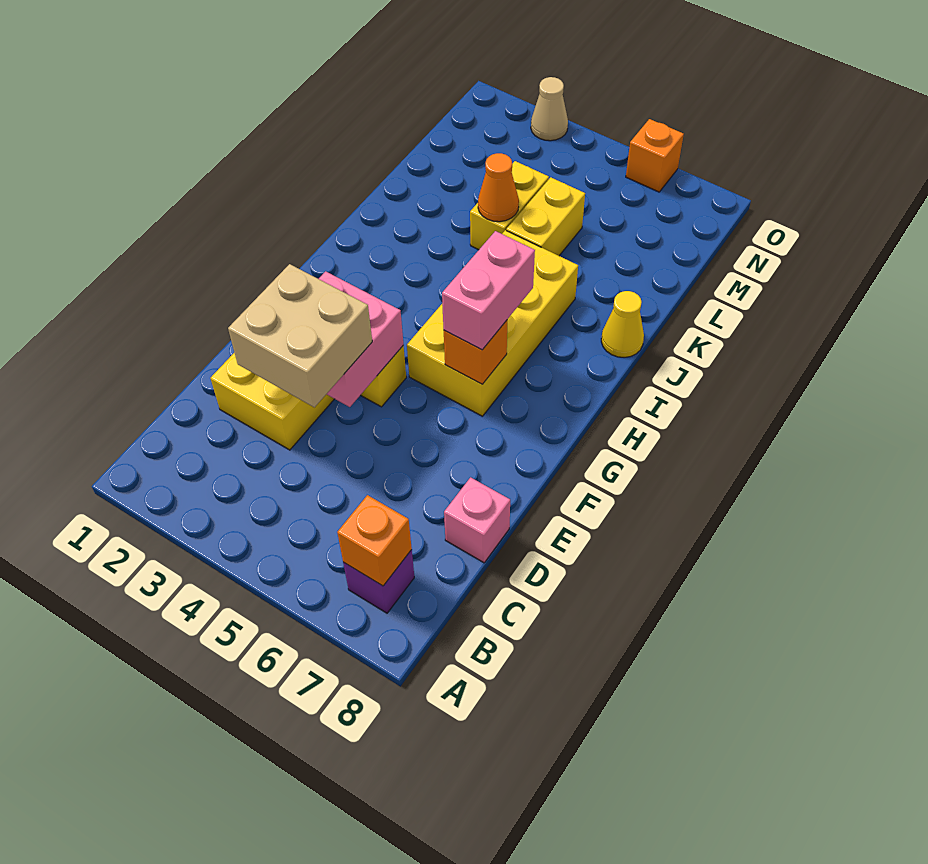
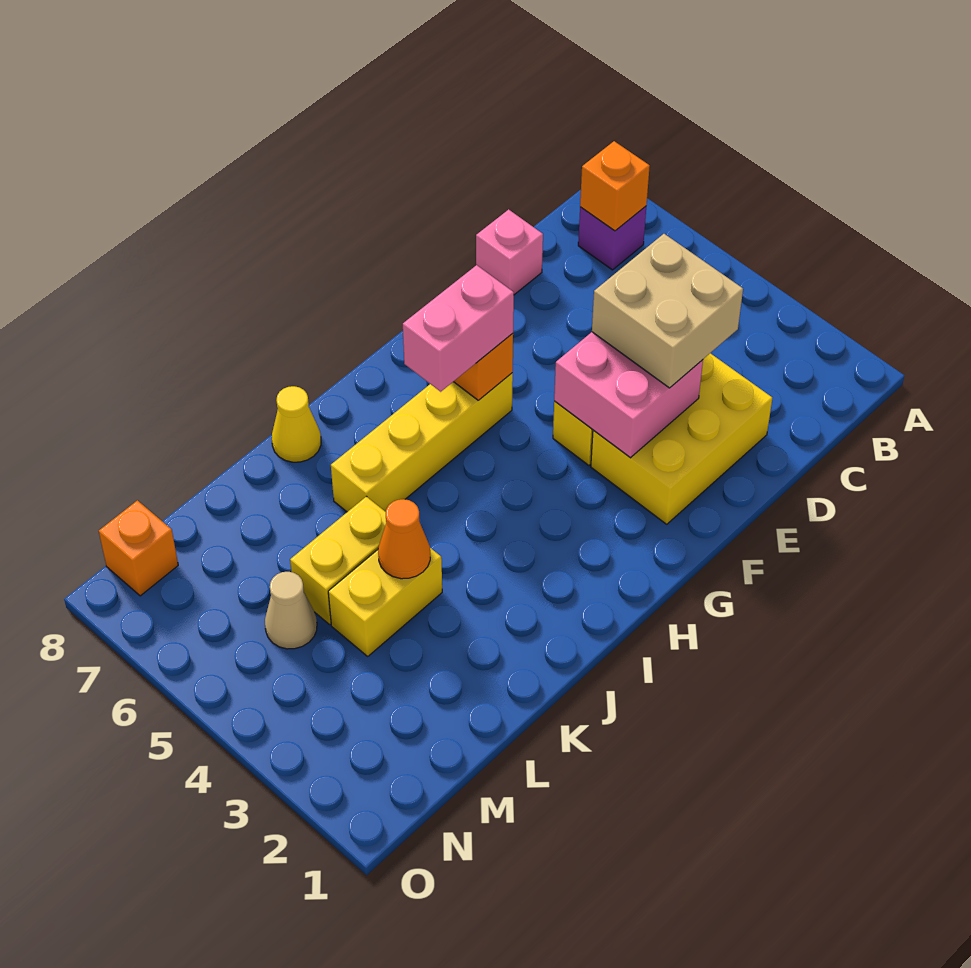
yellow brick G5:J6 level 1 -> yellow brick G6:J6 level 1
tan cone O3 level 1 -> tan cone M5 level 1
orange brick O6 level 1 -> orange brick N8 level 1

